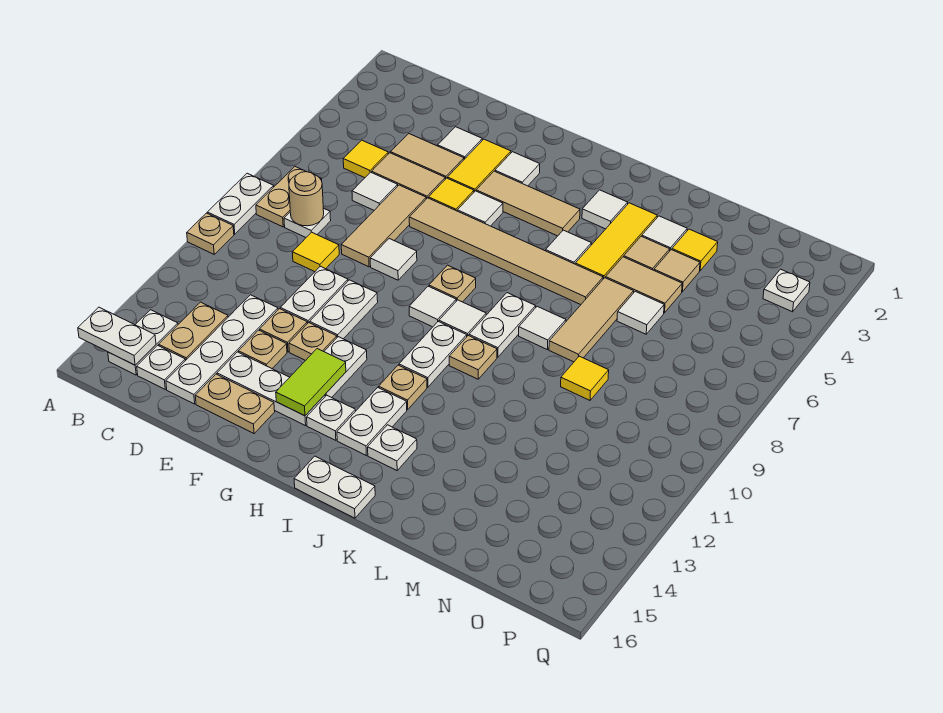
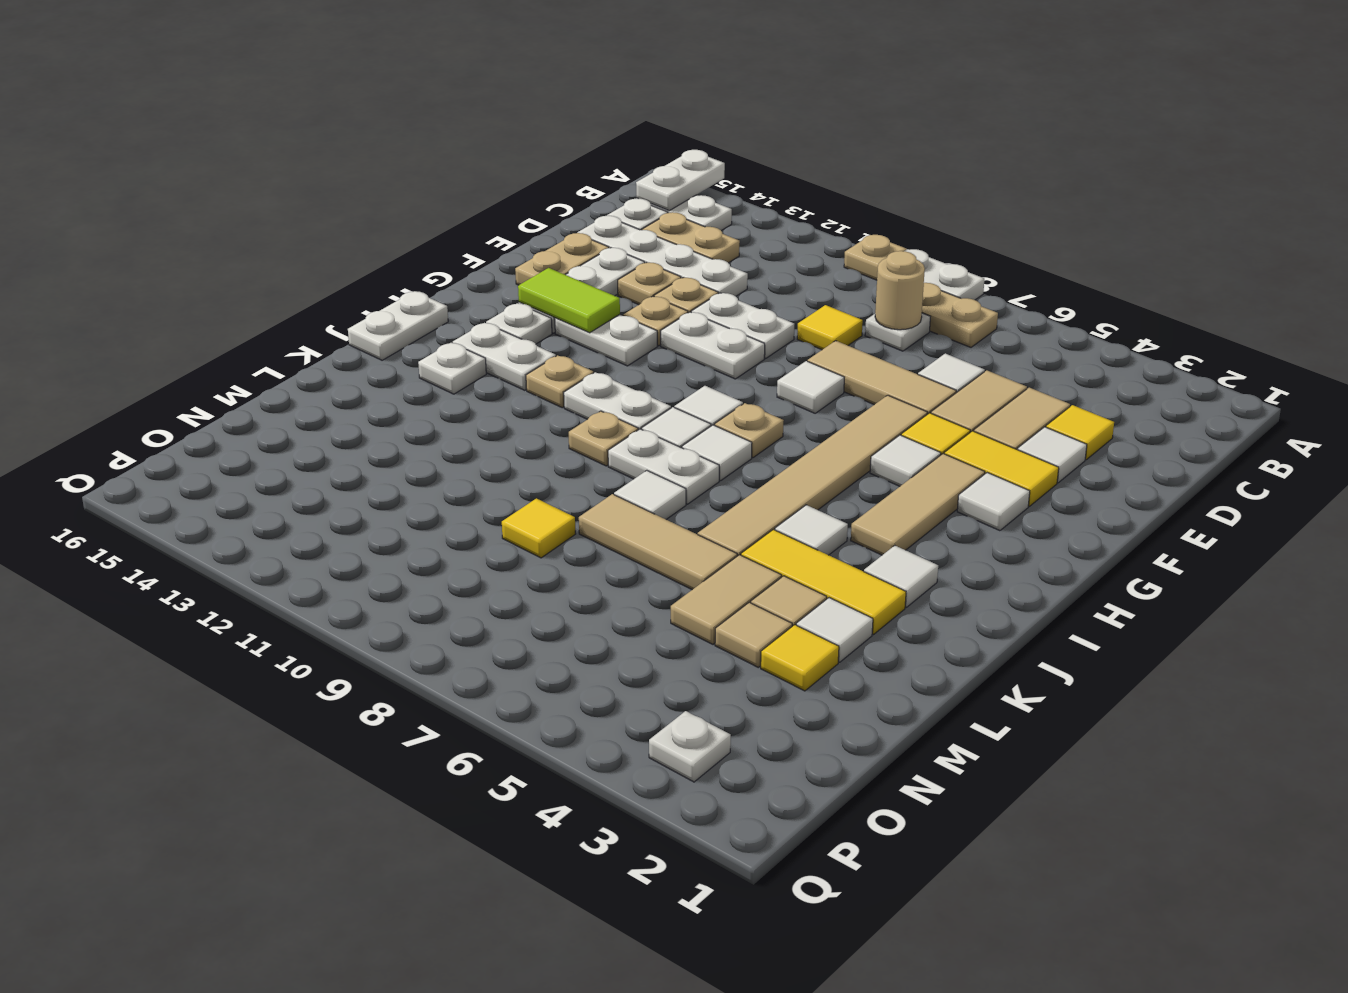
yellow tile C5 level 1 -> yellow tile D3 level 1
white tile M6 level 1 -> white tile I8 level 1

